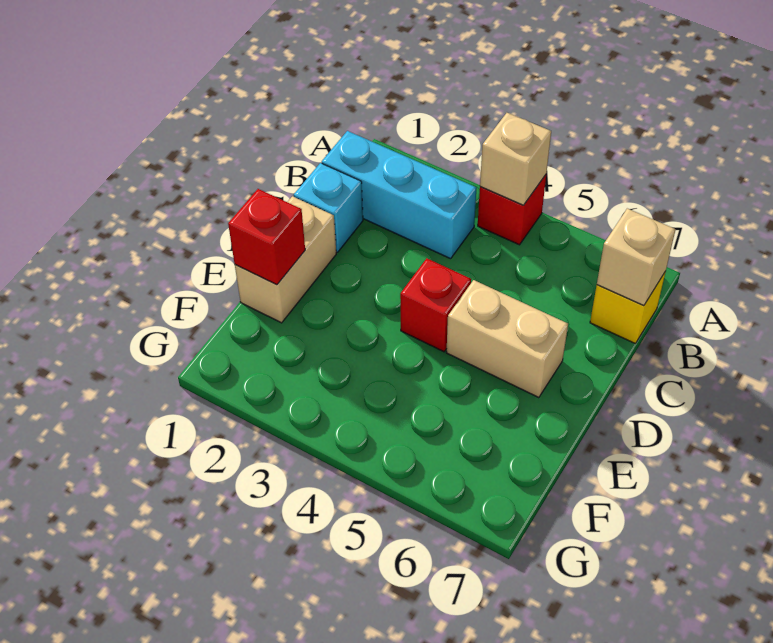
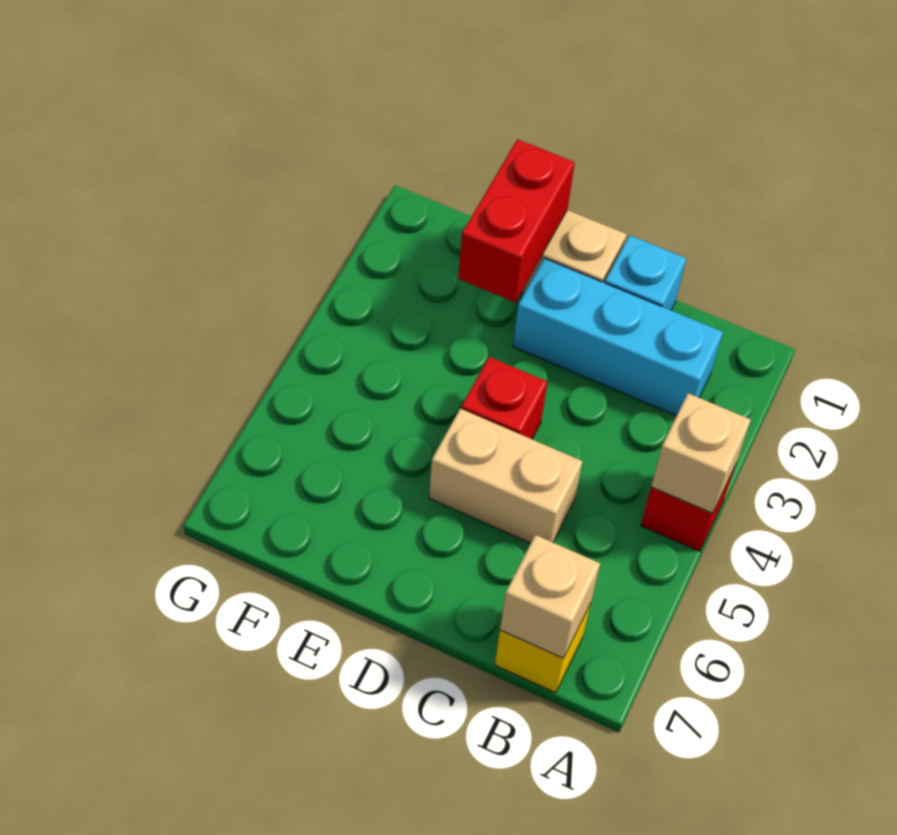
cyan brick B1:B3 level 1 -> cyan brick B2:D2 level 1
tan brick D5:D6 level 1 -> tan brick C5:D5 level 1
red brick E1 level 2 -> red brick E1:E2 level 2

